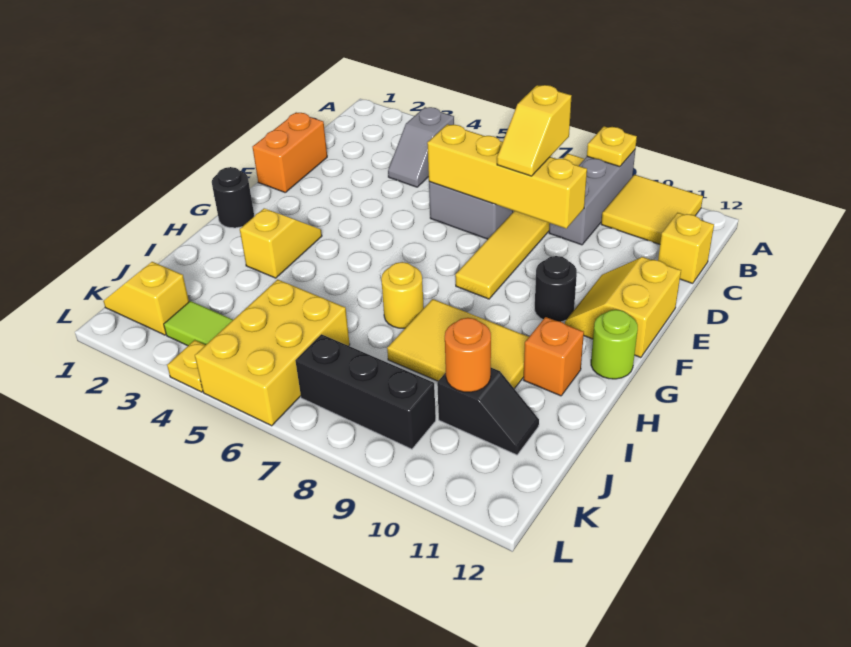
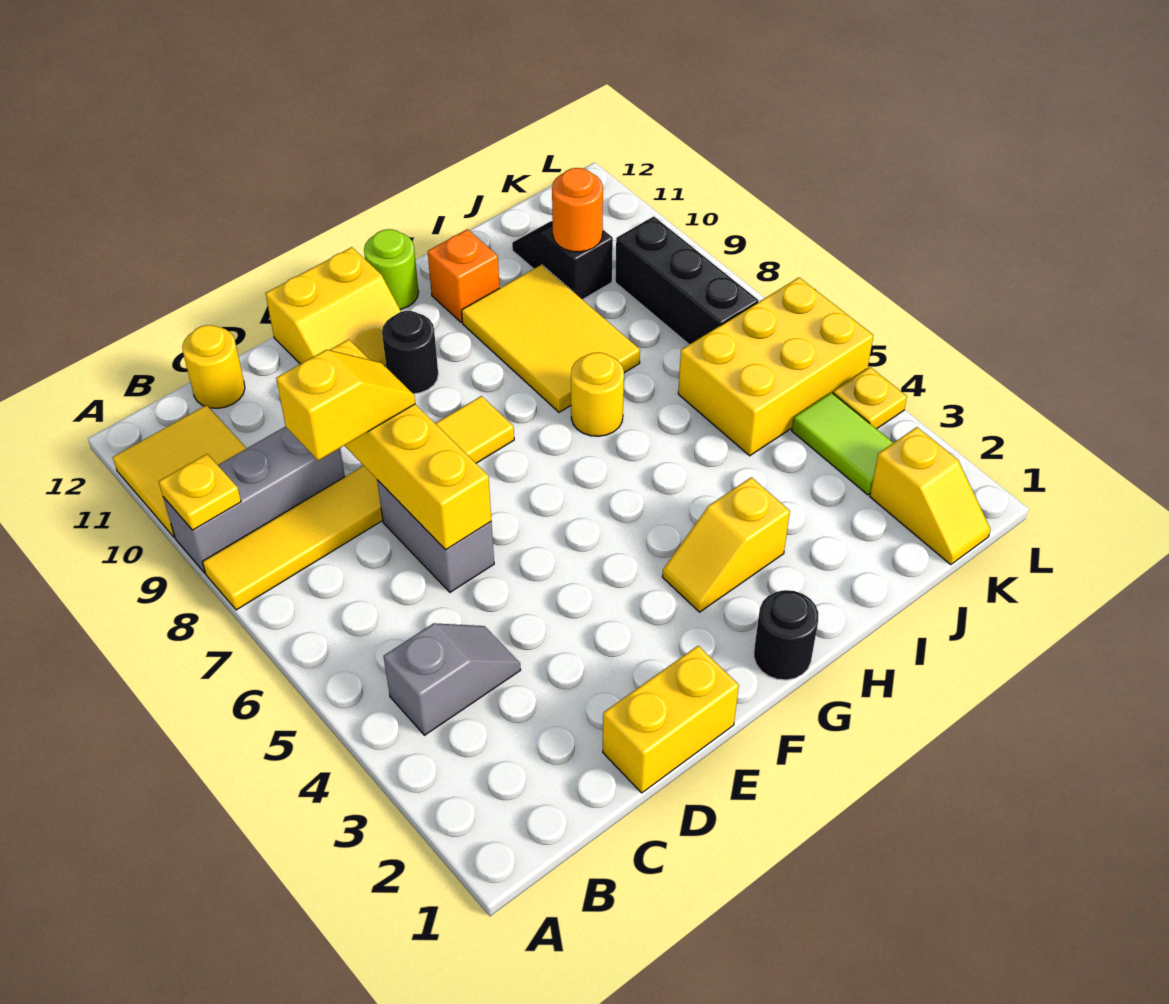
yellow brick C12 level 1 -> yellow round brick C12 level 1
orange brick D1:E1 level 1 -> yellow brick D1:E1 level 1

